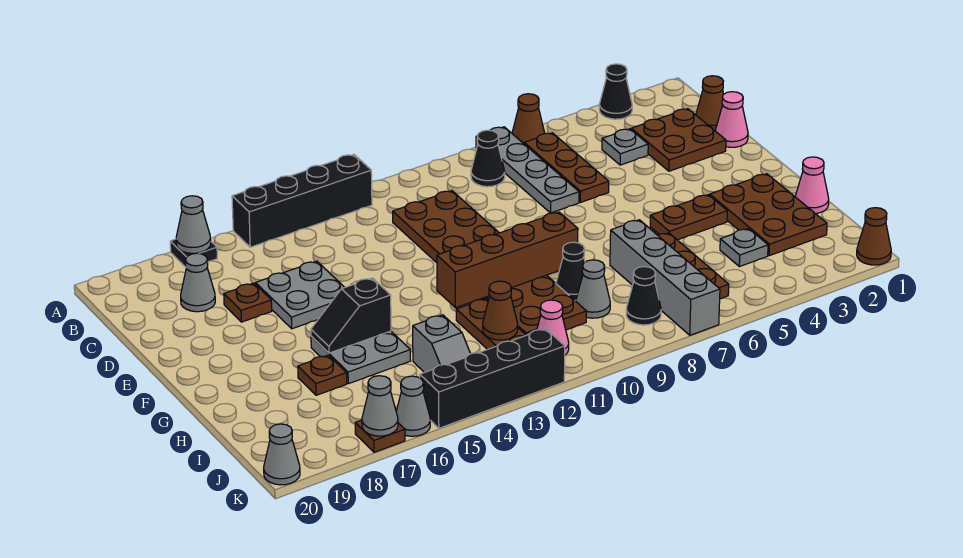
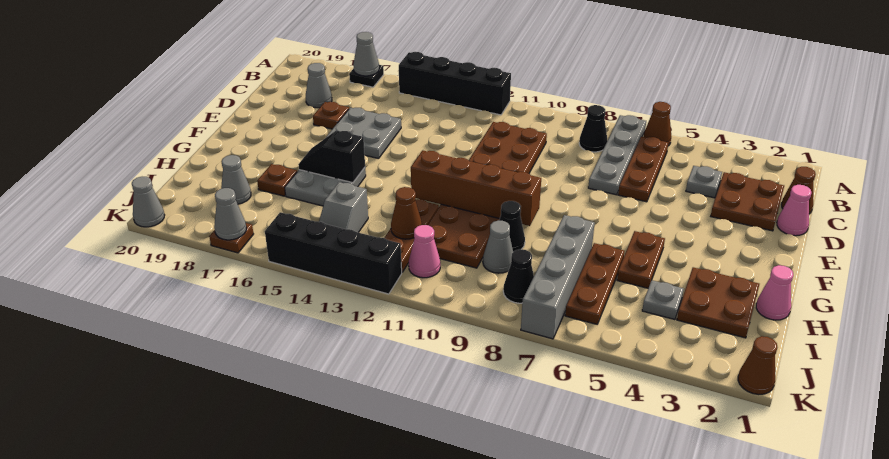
black cone A3 level 1 -> none
brown plate G2:I3 level 1 -> brown plate H2:I3 level 1
brown plate G4:G5 level 1 -> brown plate G5:H5 level 1
grey cone K16 level 1 -> grey cone I18 level 1

